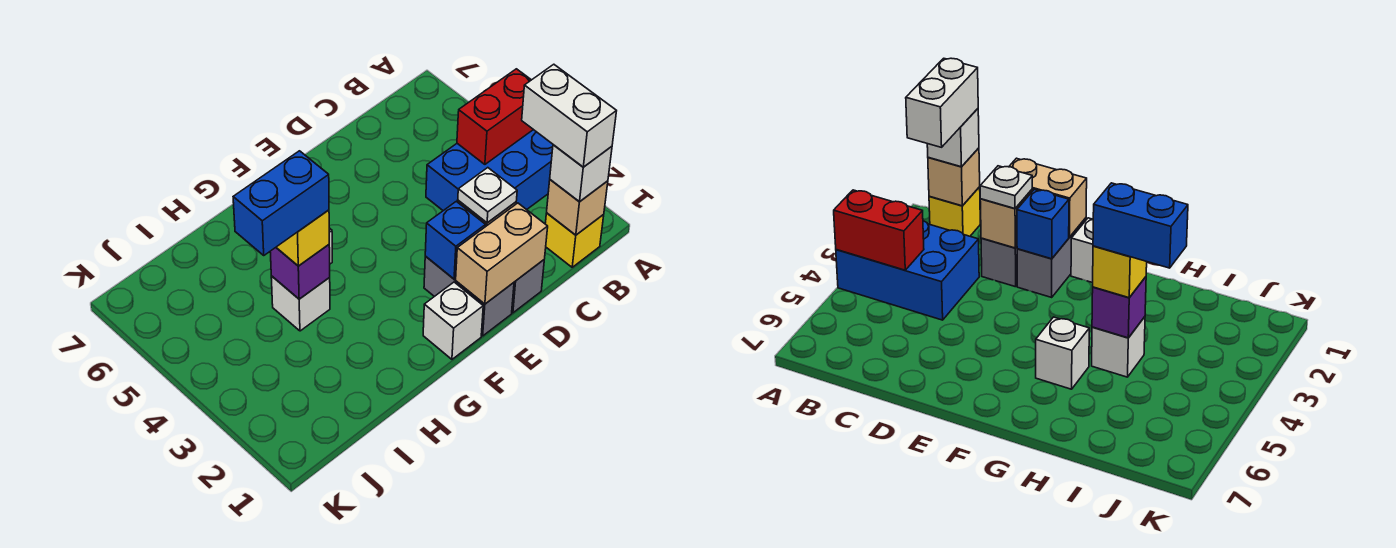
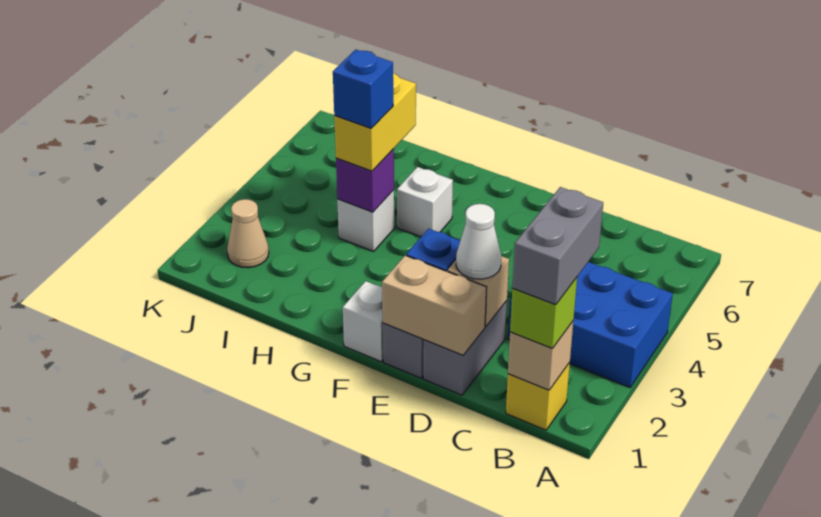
red brick A4:B4 level 2 -> none
white brick B1 level 3 -> lime brick B1 level 3
white brick B1:B2 level 4 -> grey brick B1:B2 level 4
white plate D2 level 3 -> white cone D2 level 3
yellow brick H4 level 3 -> yellow brick H4:H5 level 3
blue brick H4:I4 level 4 -> blue brick H4 level 4
none -> tan cone J2 level 1

